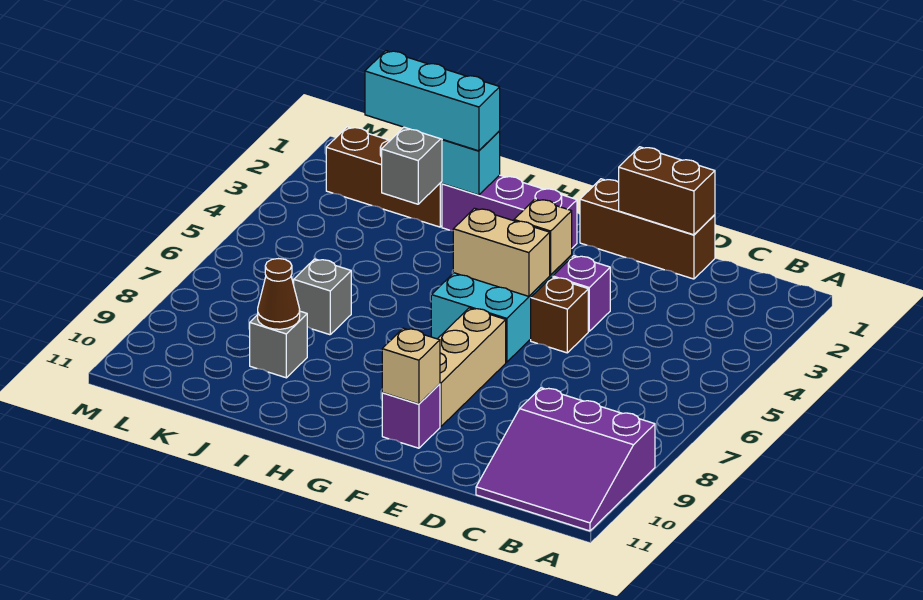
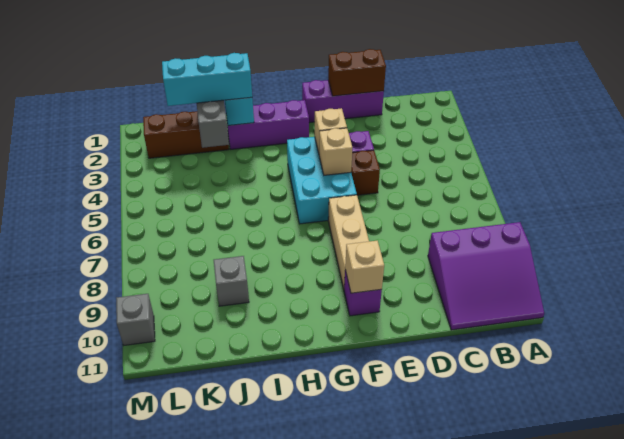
brown brick D1:F1 level 1 -> purple brick D1:F1 level 1
tan brick F5:G5 level 2 -> tan brick F5 level 2
grey brick J7 level 1 -> grey brick M10 level 1
brown cone J9 level 2 -> none

